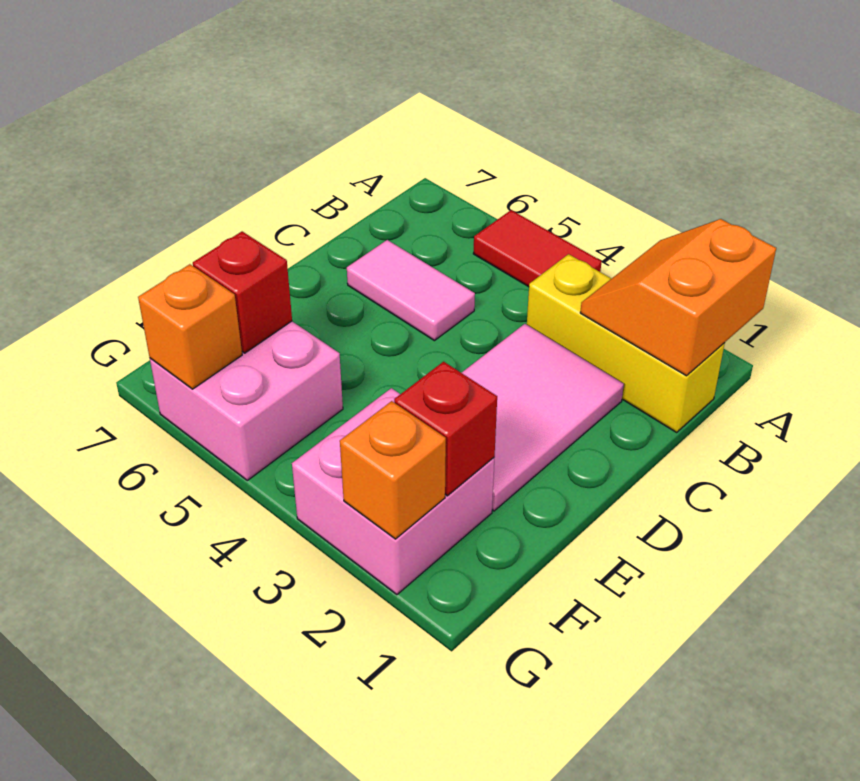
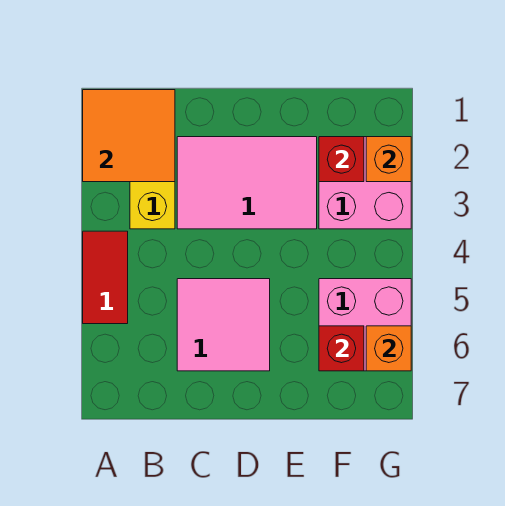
orange slope A1:B2 level 2 top 1 -> orange tile A1:B2 level 2
pink tile C5:C6 level 1 -> pink tile C5:D6 level 1

